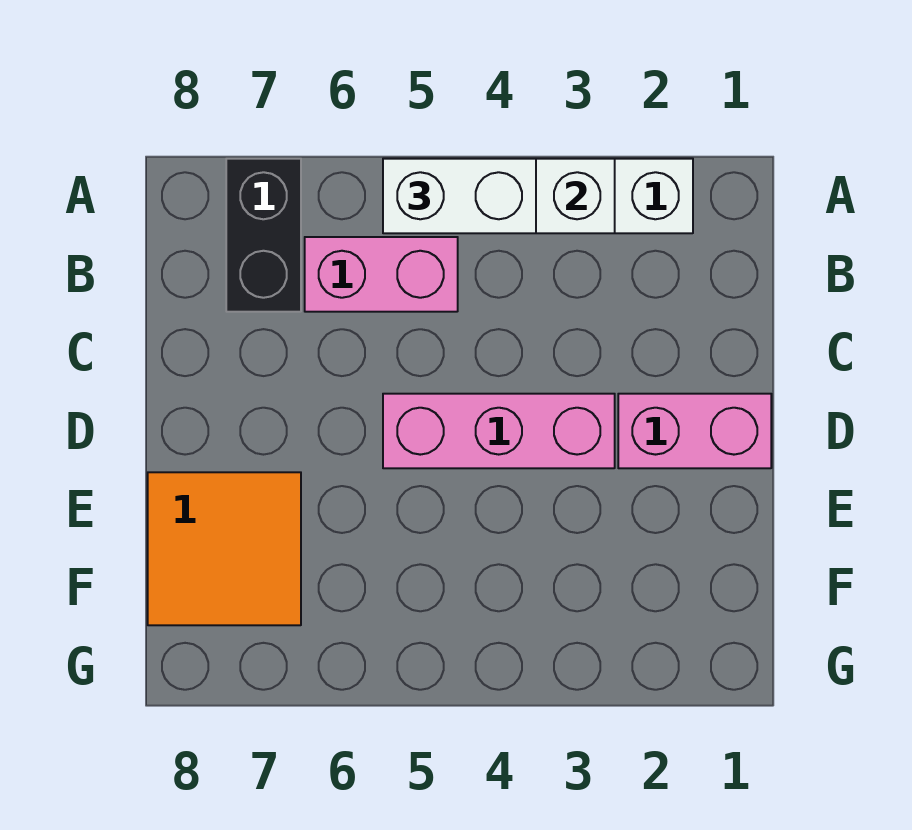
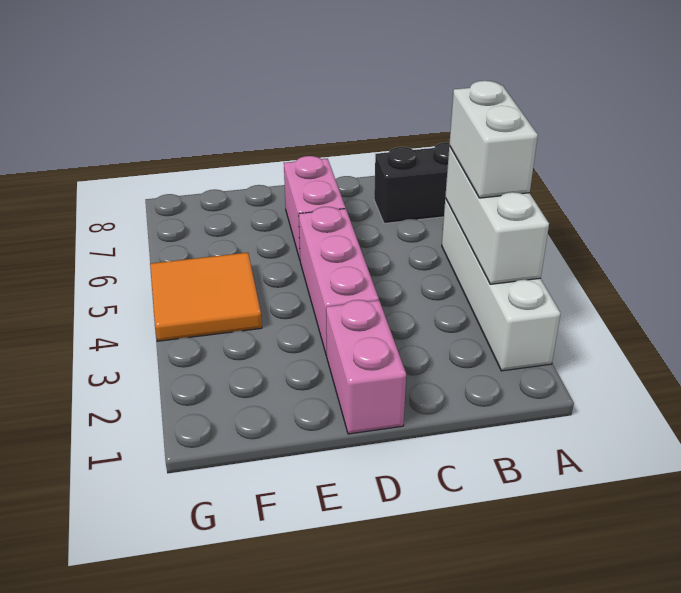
pink brick B5:B6 level 1 -> pink brick D6:D7 level 1
orange tile E7:F8 level 1 -> orange tile F4:G5 level 1

